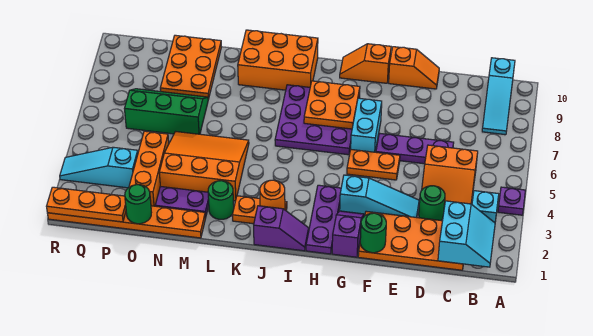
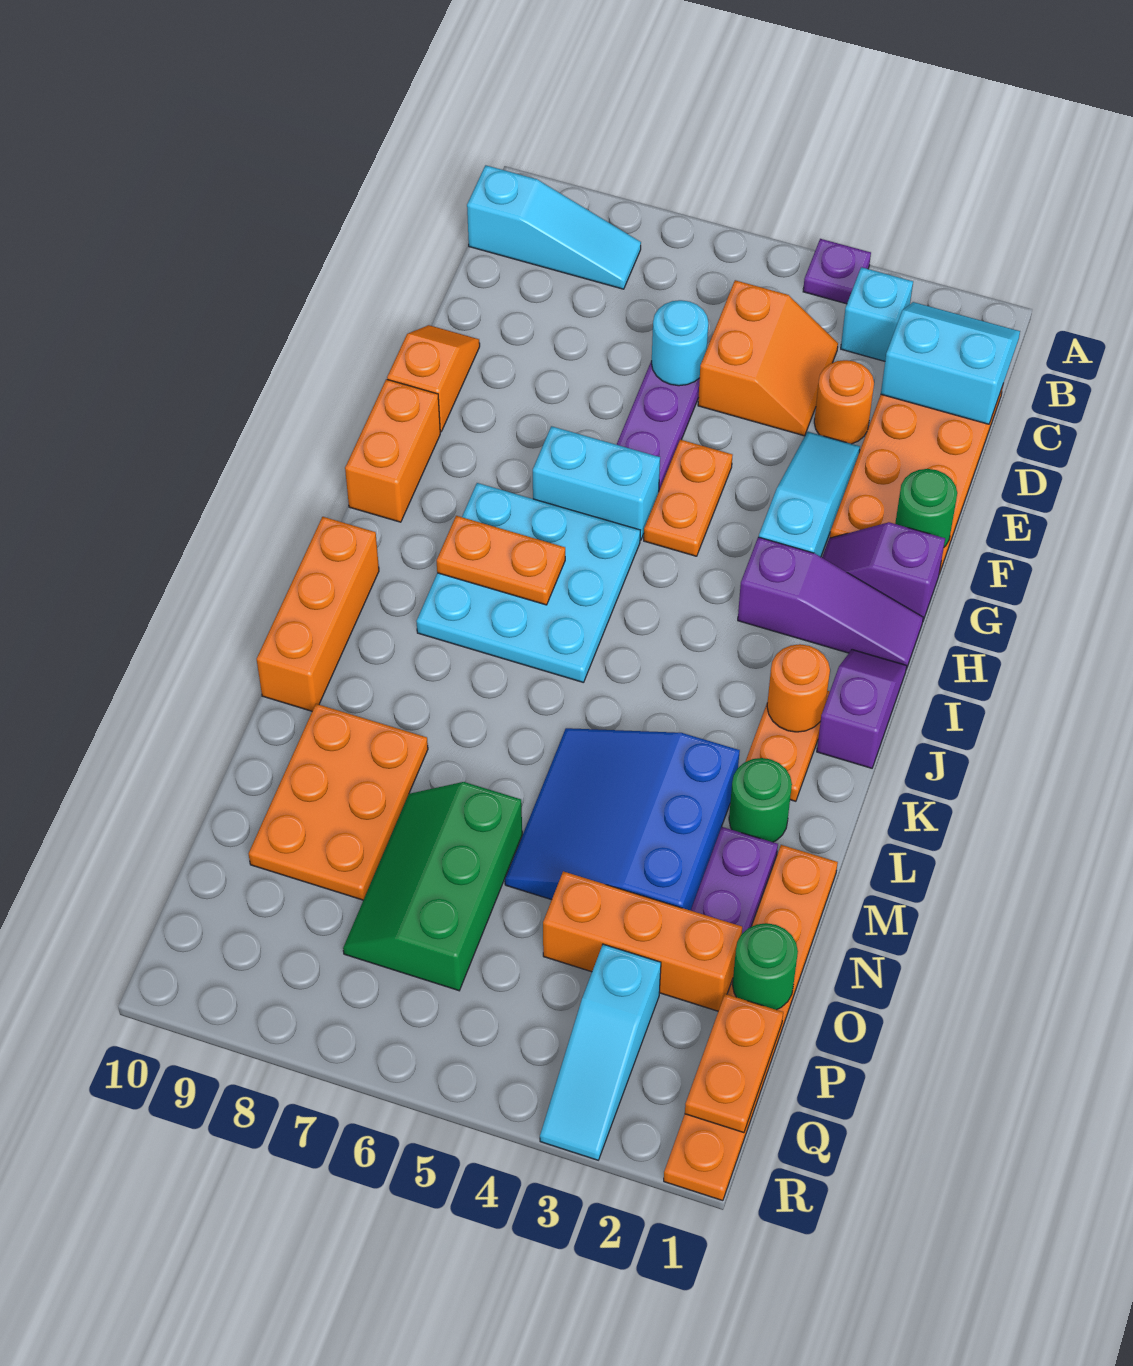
green round brick D3 level 1 -> orange round brick D3 level 1
none -> cyan round brick D6 level 2
orange slope G10:H10 level 1 top G -> orange brick G10:H10 level 1
purple plate H1:H3 level 1 -> purple slope H1:H3 level 1 top 3
purple plate H6:J8 level 1 -> cyan plate H6:J8 level 1
orange plate H7:I8 level 2 -> orange plate I7:I8 level 2
orange brick J9:L10 level 1 -> orange brick J10:L10 level 1
orange slope L3:N5 level 1 top 3 -> blue slope L3:N5 level 1 top 3
orange plate N8:O10 level 1 -> orange plate M8:O9 level 1
orange plate P1:R1 level 2 -> orange plate P1:Q1 level 2

